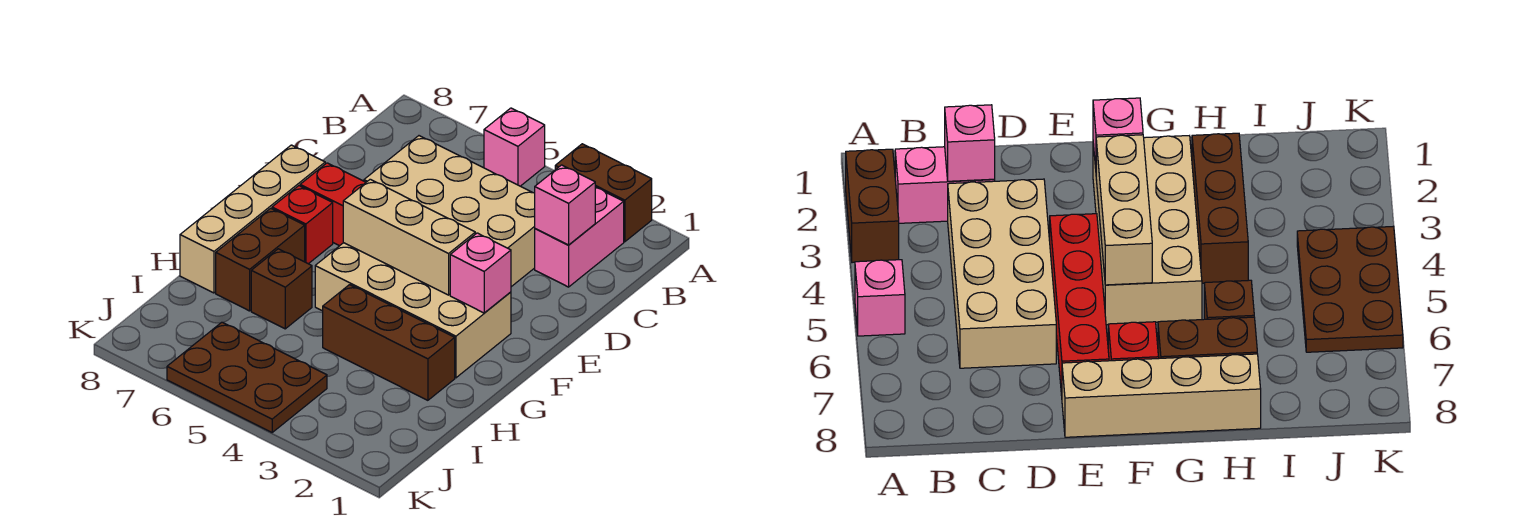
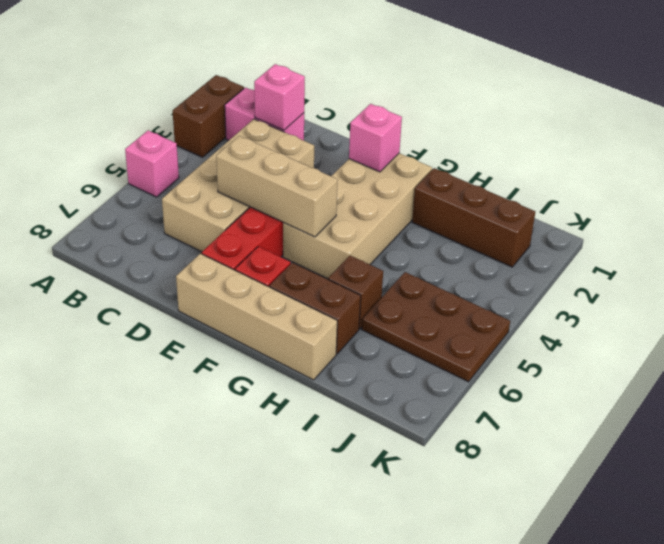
tan brick F3:F5 level 2 -> tan brick D5:F5 level 2
brown brick H2:H4 level 1 -> brown brick H2:J2 level 1
brown plate J4:K6 level 1 -> brown plate I5:K6 level 1

